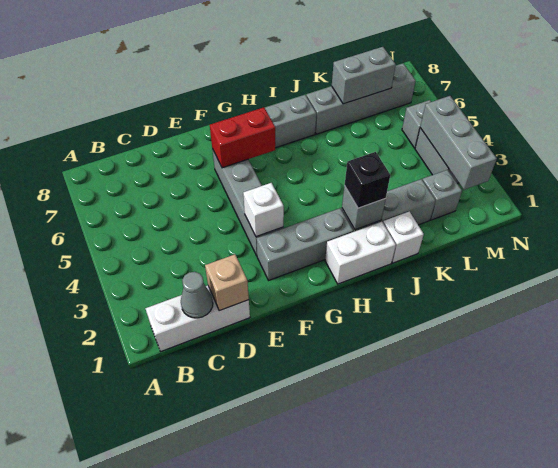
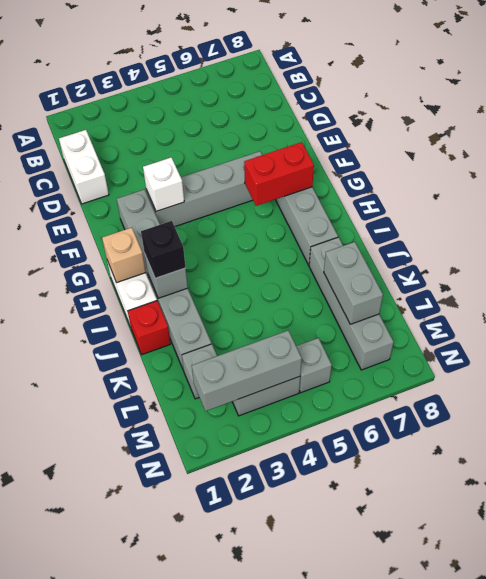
white brick B1:D1 level 1 -> white brick C1:D1 level 1
grey cone C1 level 2 -> none
tan brick D1 level 2 -> tan brick H1 level 2
red brick F6:G6 level 2 -> red brick G6:G7 level 2
white brick J1 level 1 -> red brick J1 level 1

